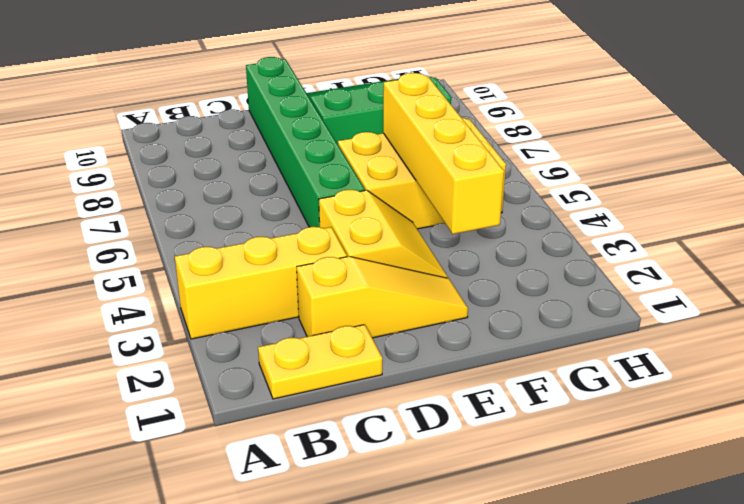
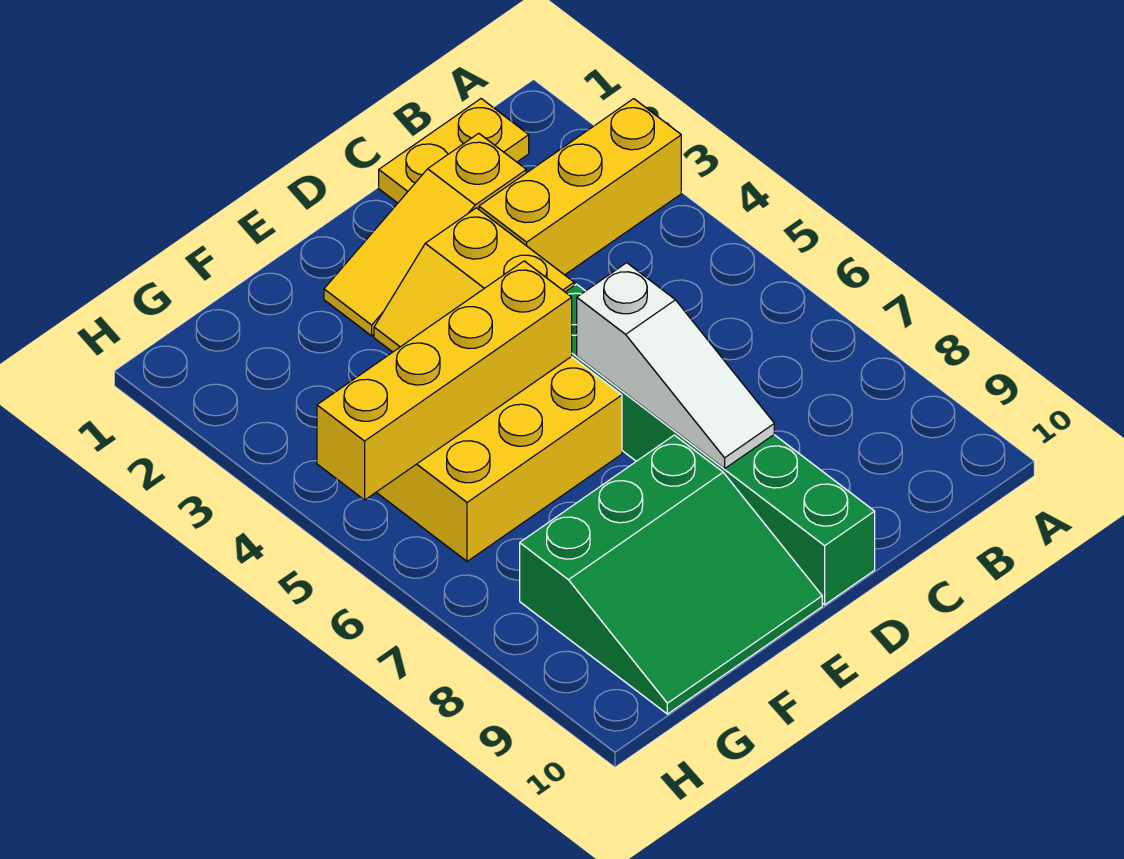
none -> white slope D6:D8 level 2 top 6
yellow brick F3:F6 level 2 -> yellow brick E5:H5 level 2

